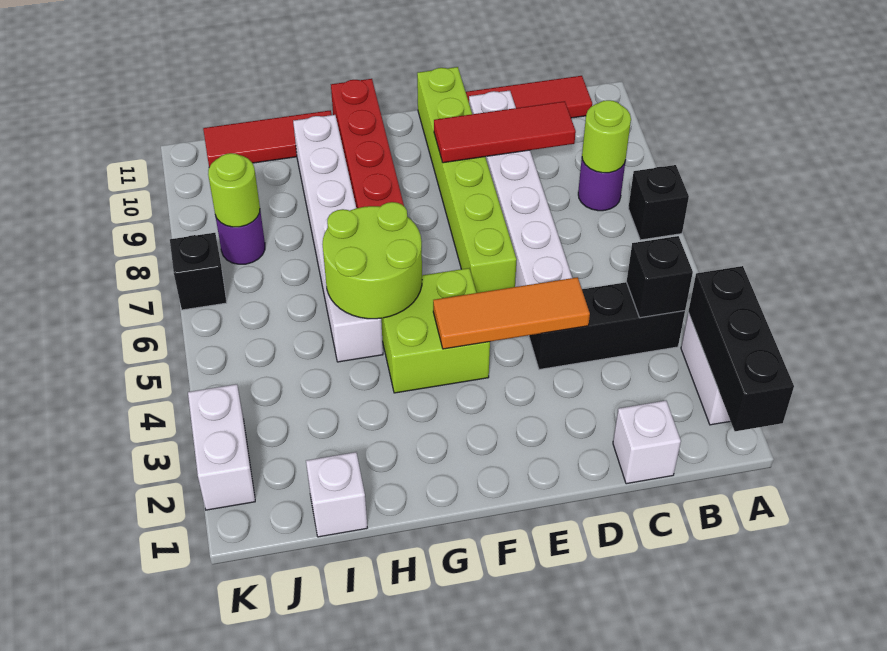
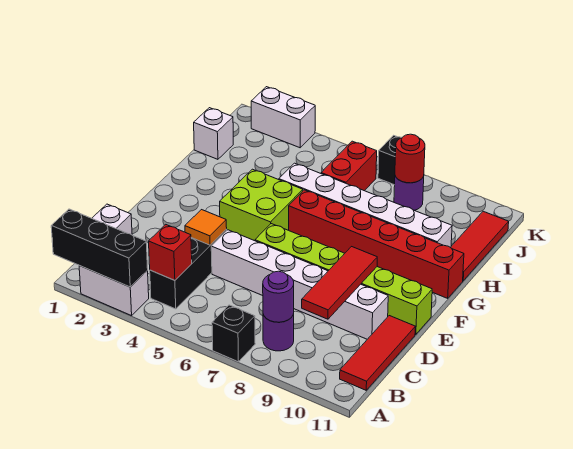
black brick B4 level 2 -> red brick B4 level 2
lime round brick B8 level 2 -> purple round brick B8 level 2
orange tile D4:F4 level 2 -> orange tile D4 level 2
lime round brick G5:H6 level 2 -> none
none -> red brick I6:J6 level 1
lime round brick J8 level 2 -> red round brick J8 level 2

